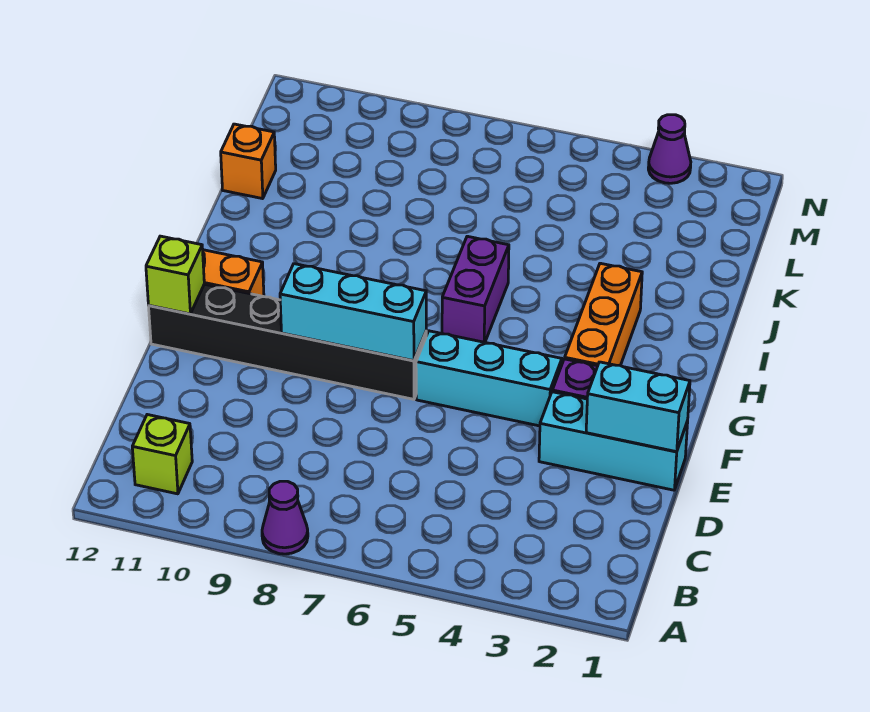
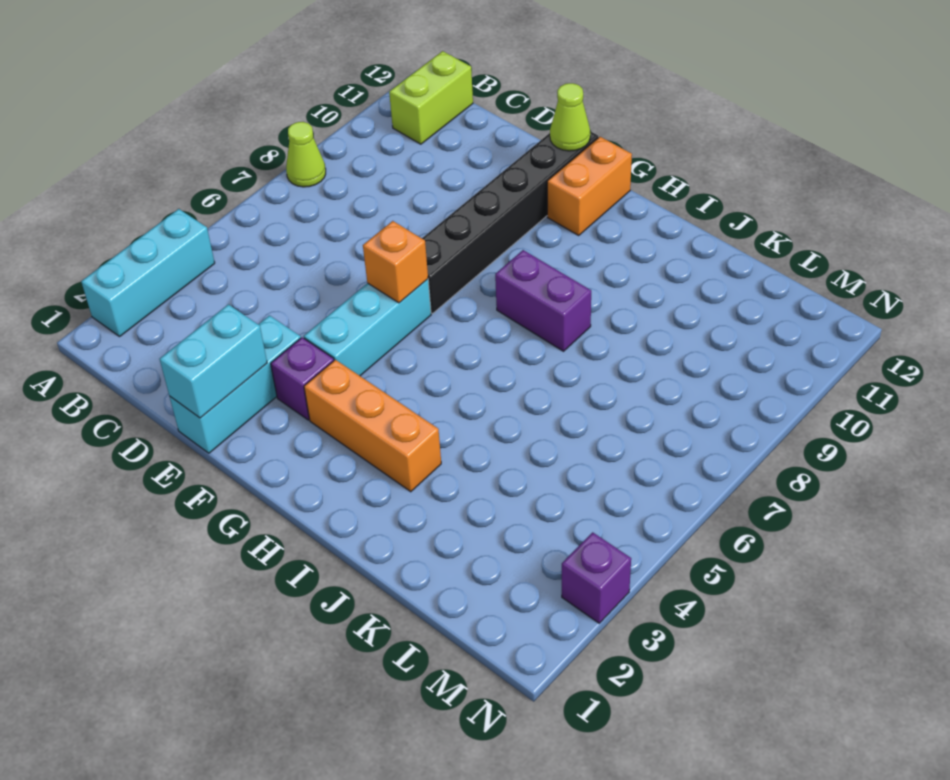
purple cone A8 level 1 -> lime cone A8 level 1
lime brick B11 level 1 -> lime brick B11:B12 level 1
cyan brick F7:F9 level 2 -> cyan brick A2:A4 level 1
lime brick F12 level 2 -> lime cone F12 level 2
purple brick H6:I6 level 1 -> purple brick H8:I8 level 1
orange brick K12 level 1 -> orange brick F6 level 2
purple cone N3 level 1 -> purple brick N3 level 1

